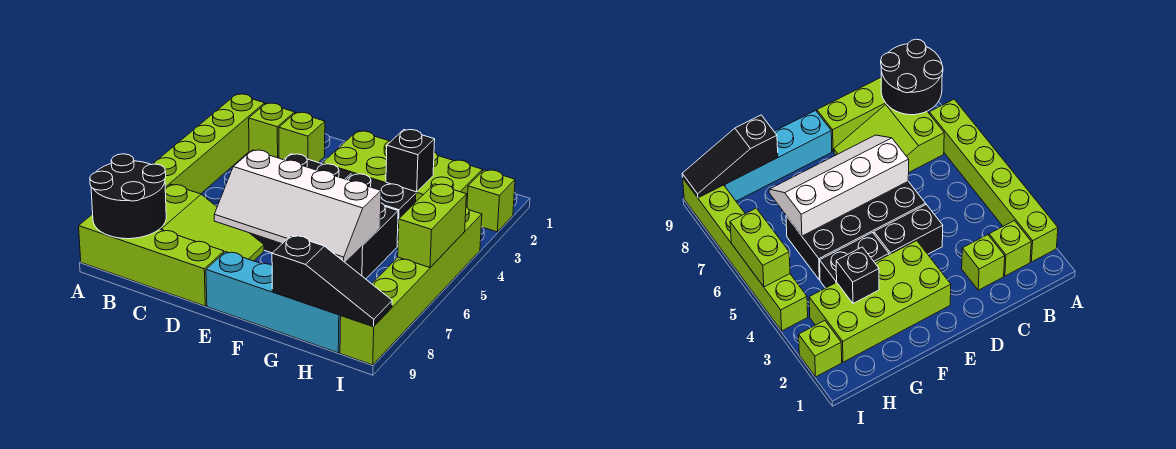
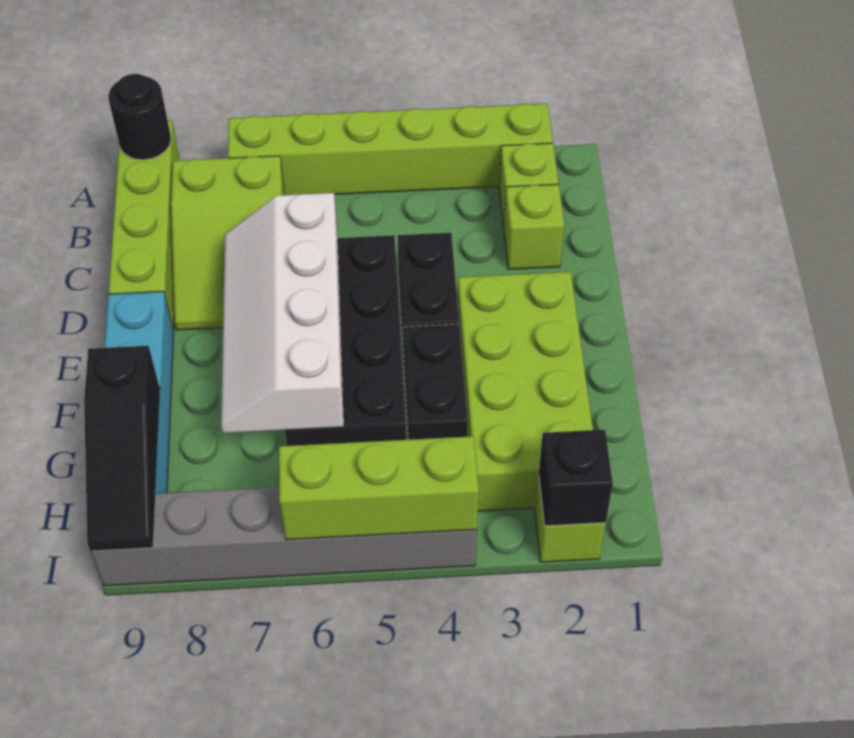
black round brick A8:B9 level 2 -> black round brick A9 level 2
black brick G3 level 2 -> black brick I2 level 2
lime brick I4:I9 level 1 -> grey brick I4:I9 level 1
lime brick I5:I6 level 2 -> lime brick I4:I6 level 2

